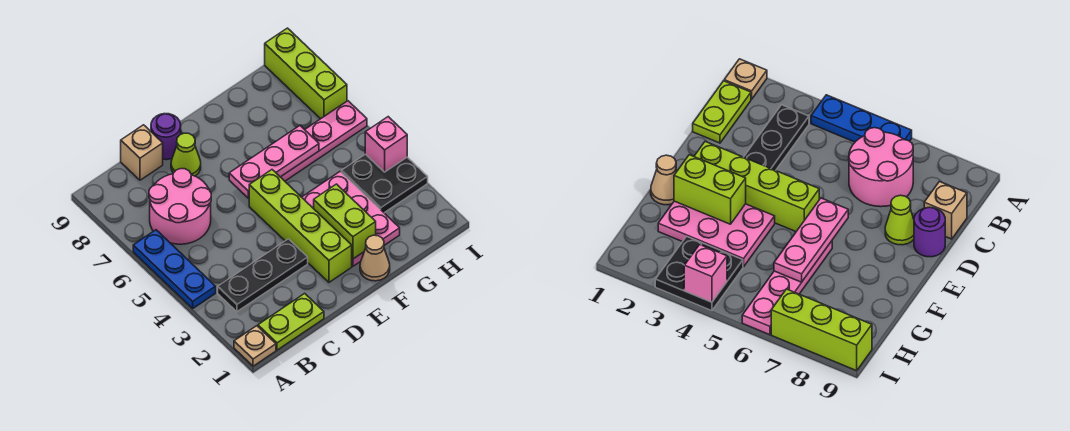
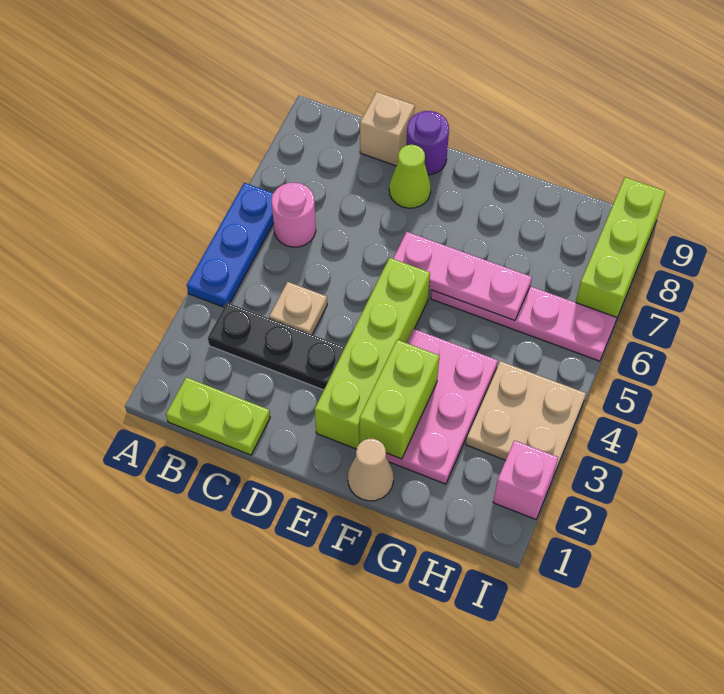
tan plate A1 level 1 -> tan plate C4 level 1
pink round brick B6:C7 level 1 -> pink round brick B6 level 1
black plate H3:I4 level 1 -> tan plate H3:I4 level 1
pink brick I4 level 2 -> pink brick I2 level 1

